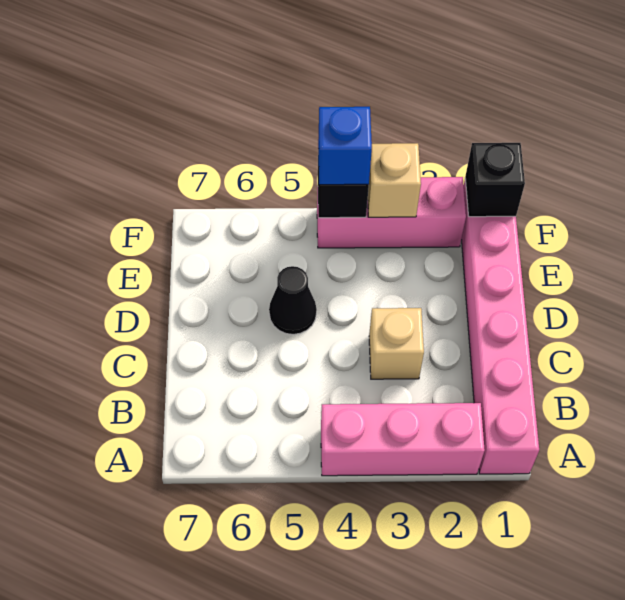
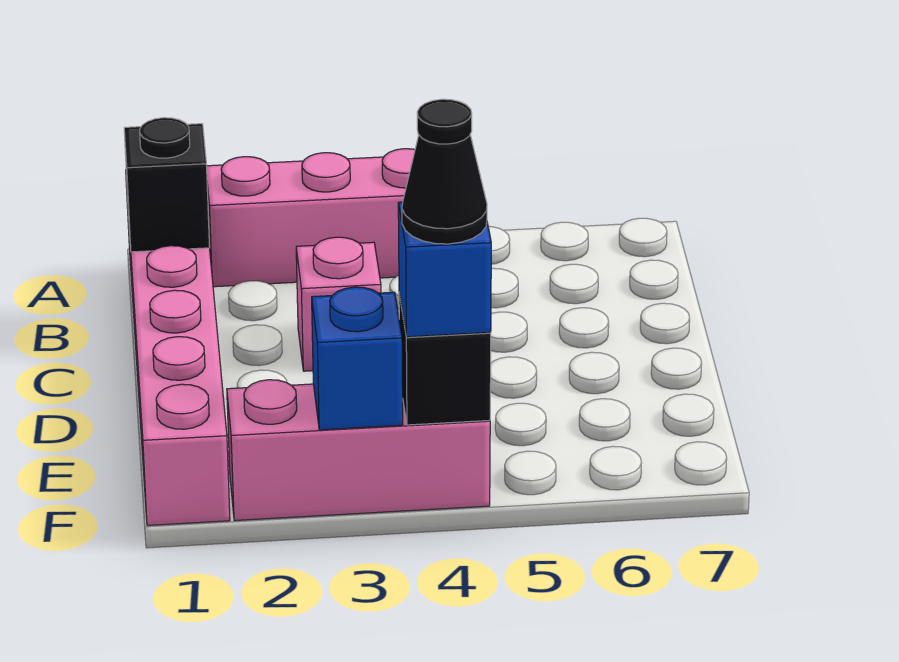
tan brick C3 level 1 -> pink brick C3 level 1
black cone D5 level 1 -> black cone F4 level 4
black brick F1 level 2 -> black brick B1 level 2
tan brick F3 level 2 -> blue brick F3 level 2

